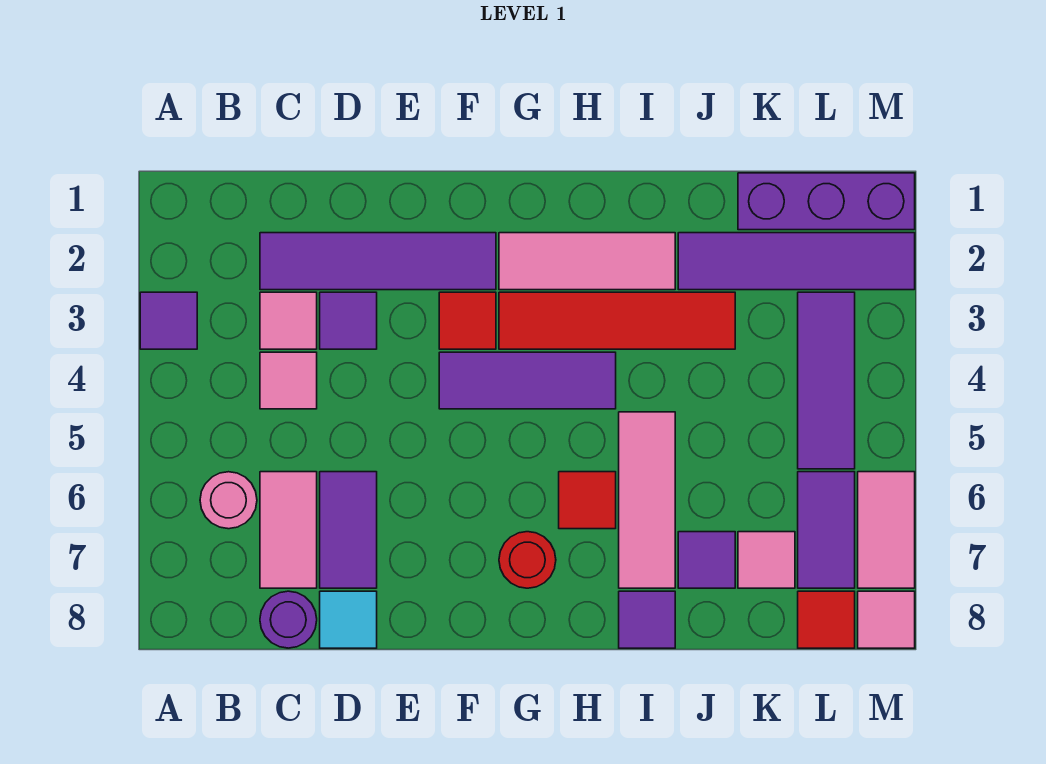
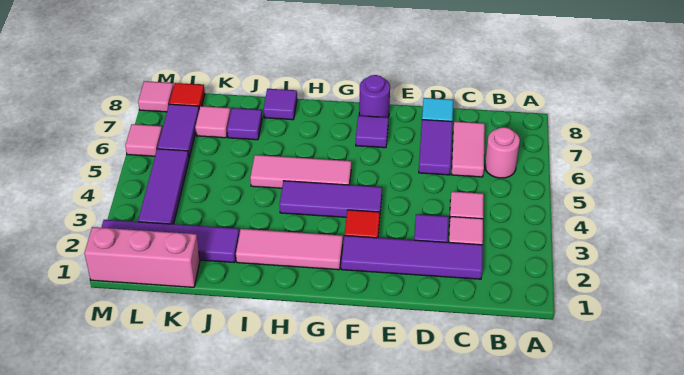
purple tile A3 level 1 -> purple tile F7 level 1
purple round brick C8 level 1 -> purple round brick F8 level 1
red tile G3:J3 level 1 -> none
red round brick G7 level 1 -> none
red tile H6 level 1 -> none
pink tile I5:I7 level 1 -> pink tile G5:I5 level 1
purple brick K1:M1 level 1 -> pink brick K1:M1 level 1
pink tile M6:M7 level 1 -> pink tile M6 level 1

